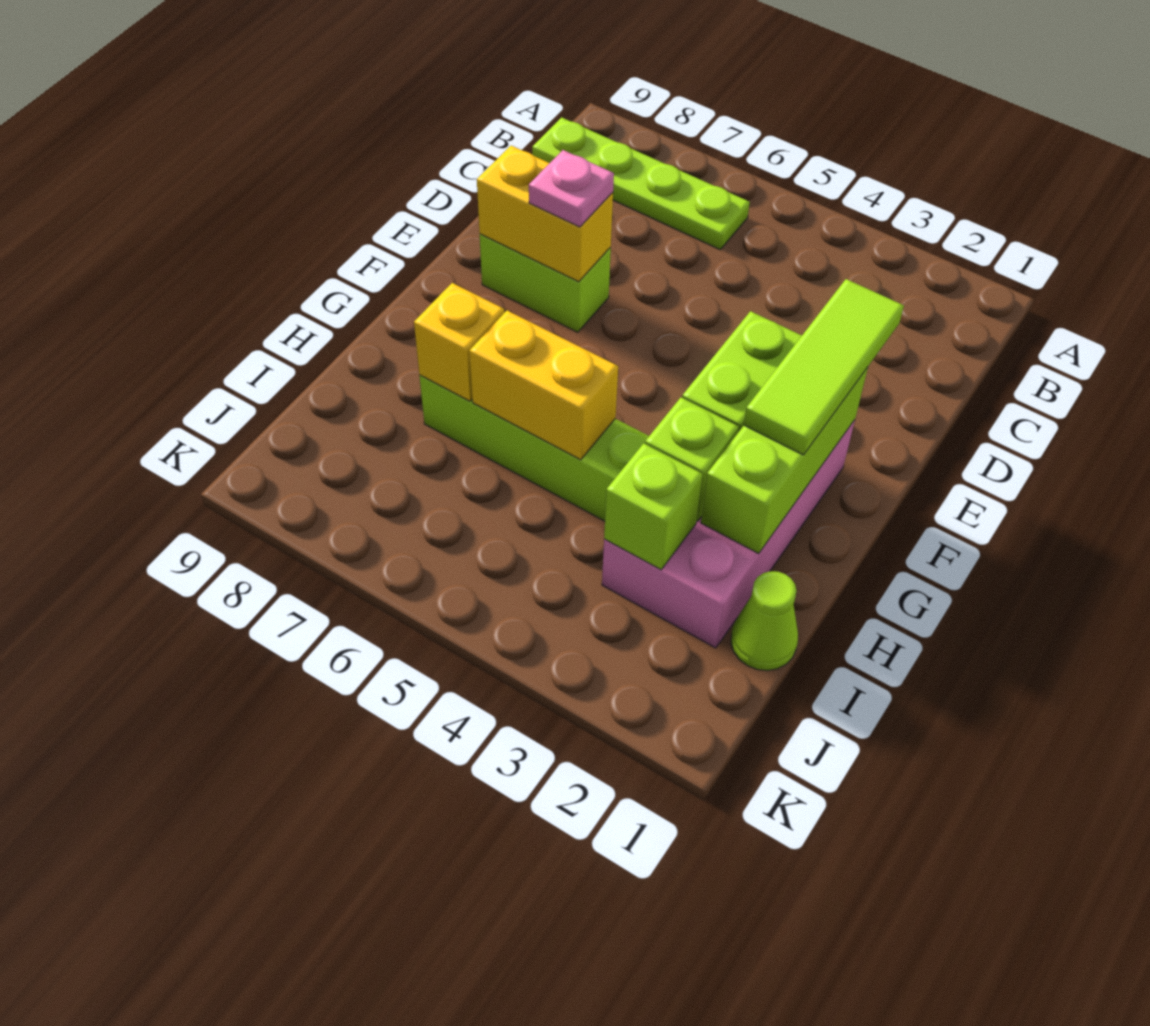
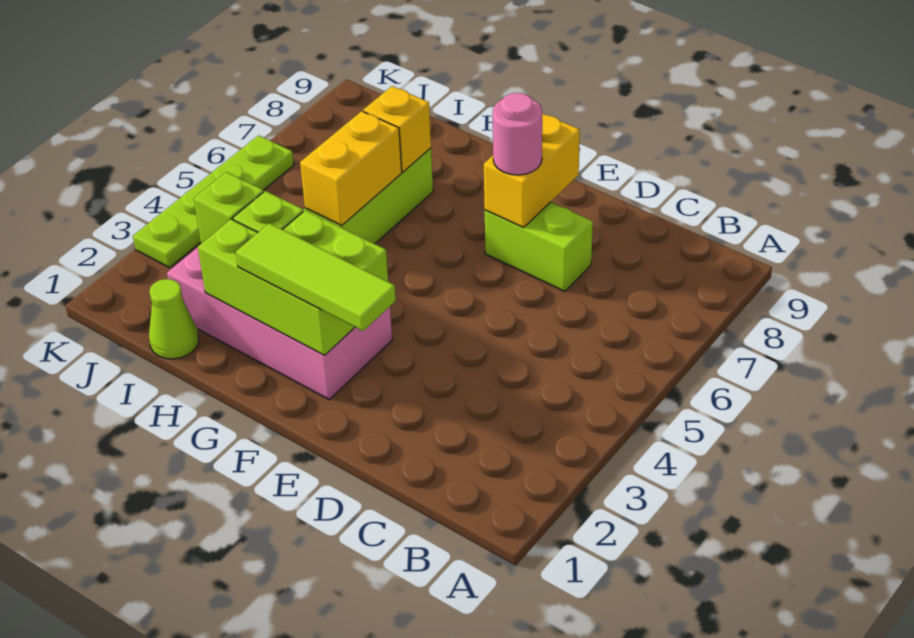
lime plate B6:B9 level 1 -> lime plate K3:K6 level 1
lime brick E7:E8 level 1 -> lime brick D7:E7 level 1
pink plate E7 level 3 -> pink round brick E7 level 3

